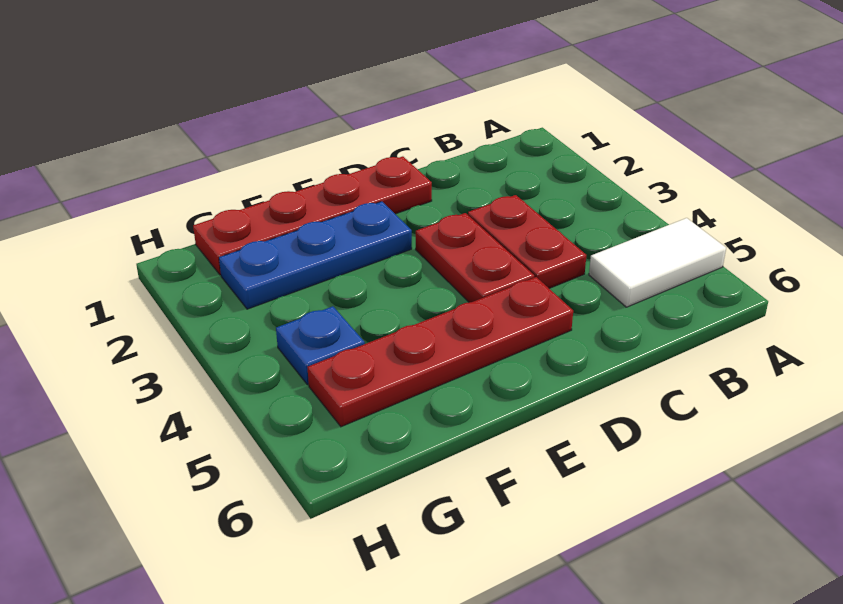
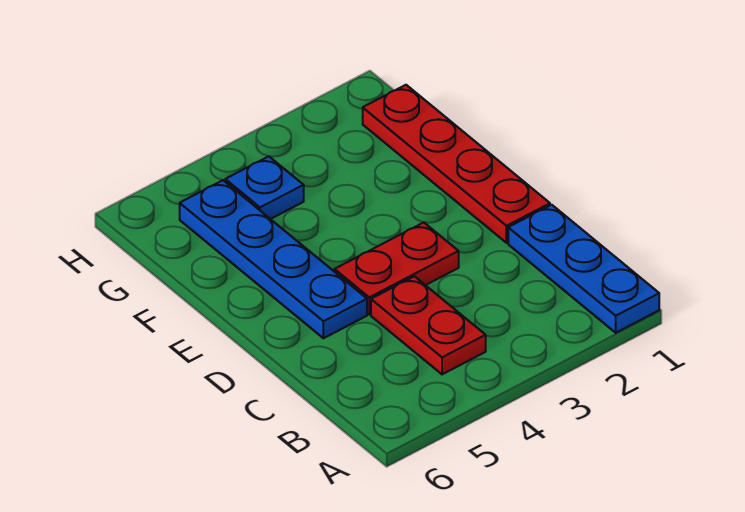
white tile A5:B5 level 1 -> none
red plate C3:C4 level 1 -> red plate B4:C4 level 1
red plate D5:G5 level 1 -> blue plate D5:G5 level 1
blue plate E2:G2 level 1 -> blue plate A1:C1 level 1

